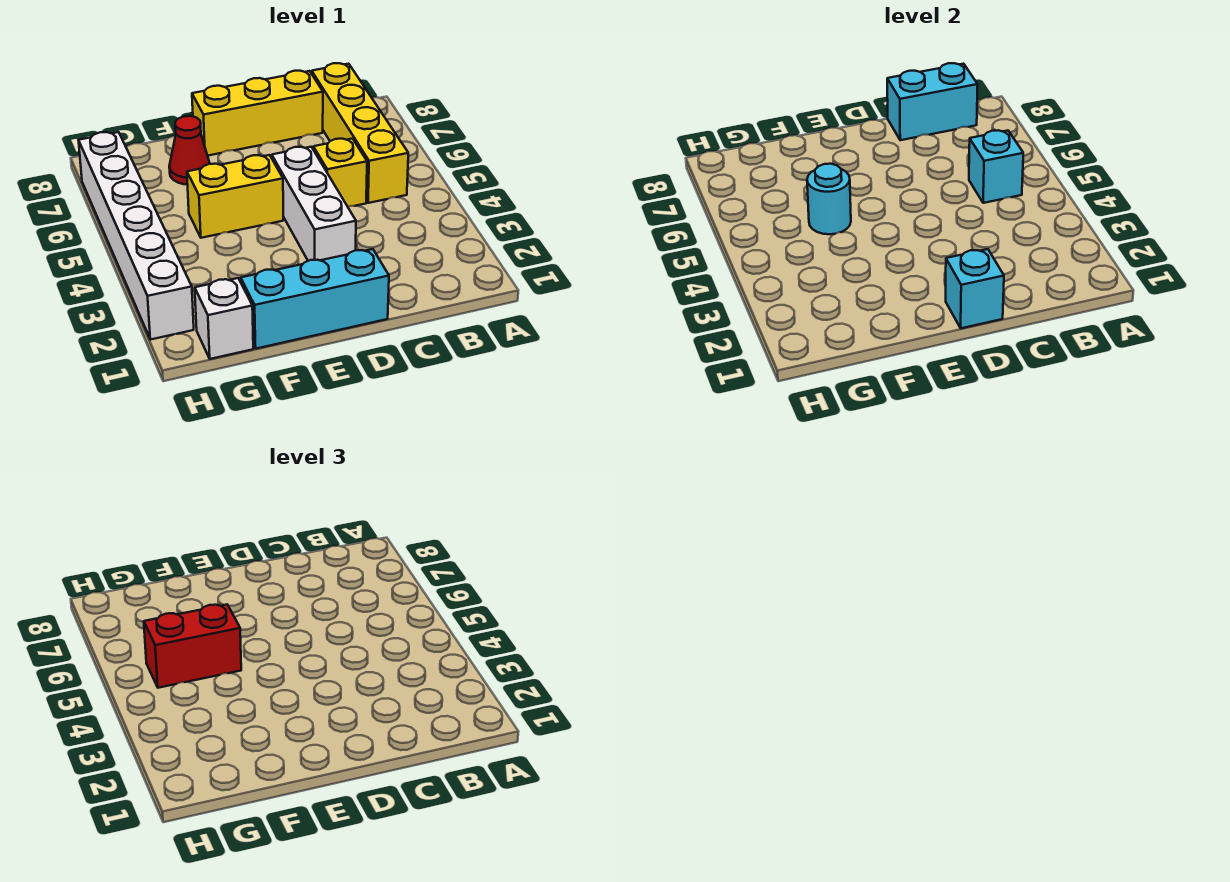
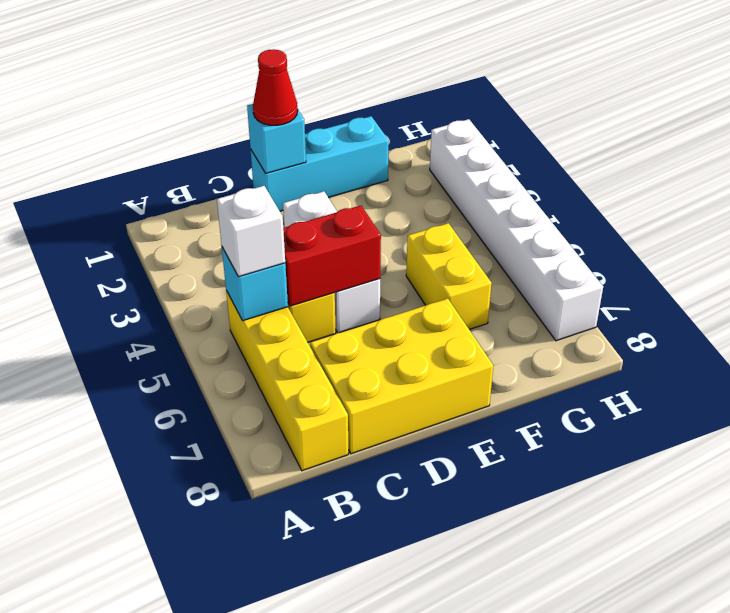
cyan brick B8:C8 level 2 -> none
yellow brick C8:E8 level 1 -> yellow brick C7:E8 level 1
yellow brick E5:F5 level 1 -> yellow brick F5:F6 level 1
cyan round brick F5 level 2 -> none
red brick F5:G5 level 3 -> red brick C5:D5 level 2
red cone F7 level 1 -> red cone D1 level 3
white brick G1 level 1 -> white brick B5 level 3

